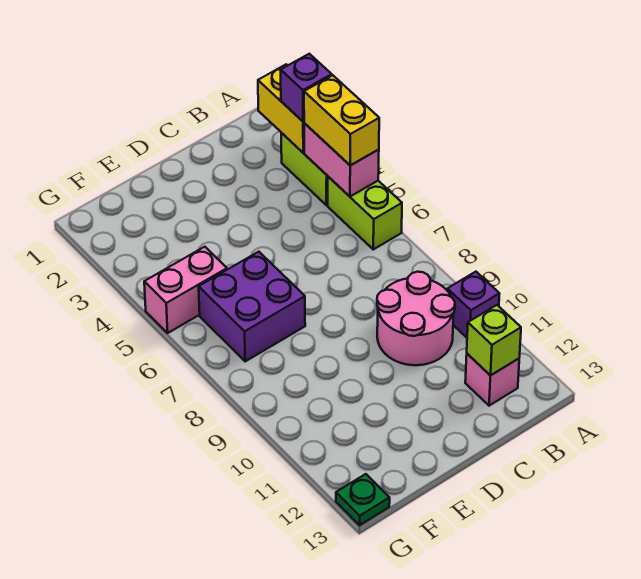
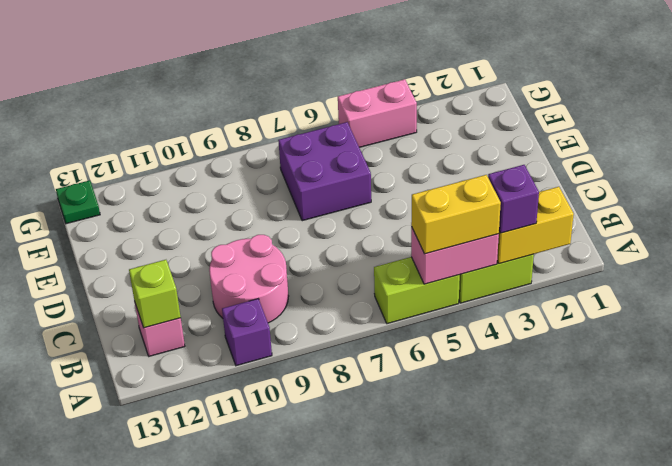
pink brick F5:G5 level 1 -> pink brick G4:G5 level 1

